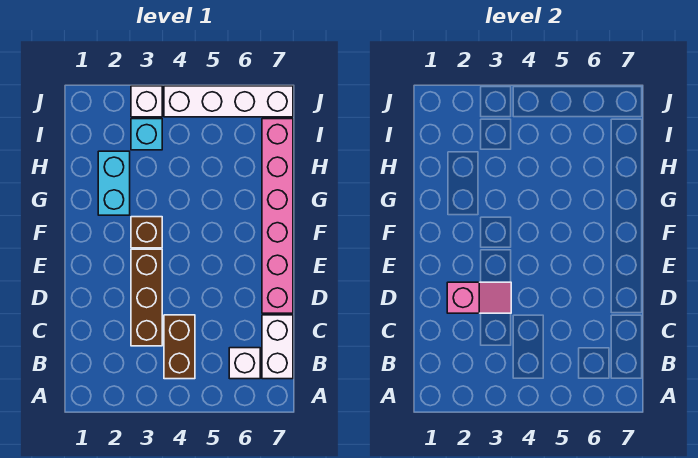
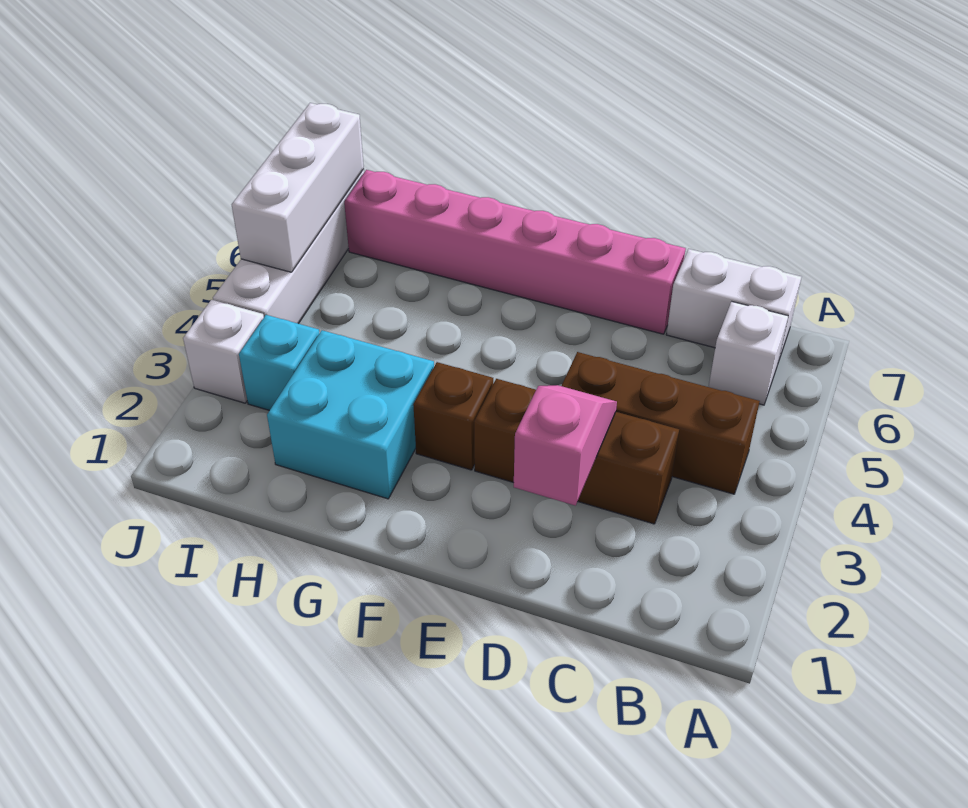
brown brick B4:C4 level 1 -> brown brick B4:D4 level 1
cyan brick G2:H2 level 1 -> cyan brick G2:H3 level 1
none -> white brick J5:J7 level 2

